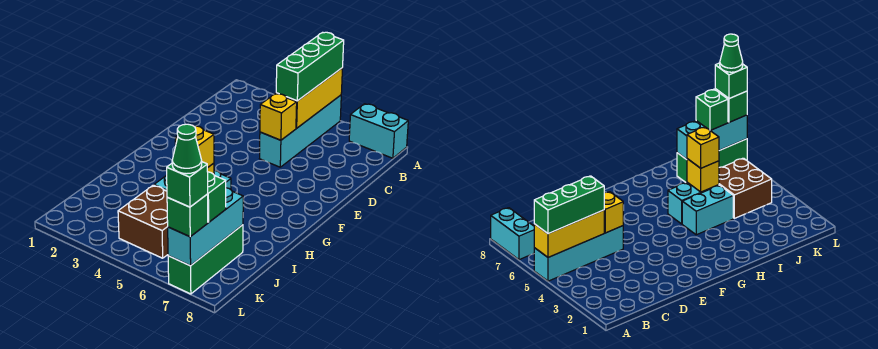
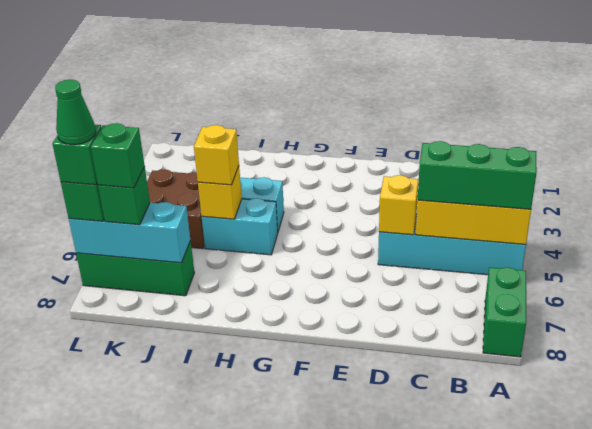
cyan brick A7:A8 level 1 -> green brick A7:A8 level 1
none -> green brick K7 level 4

